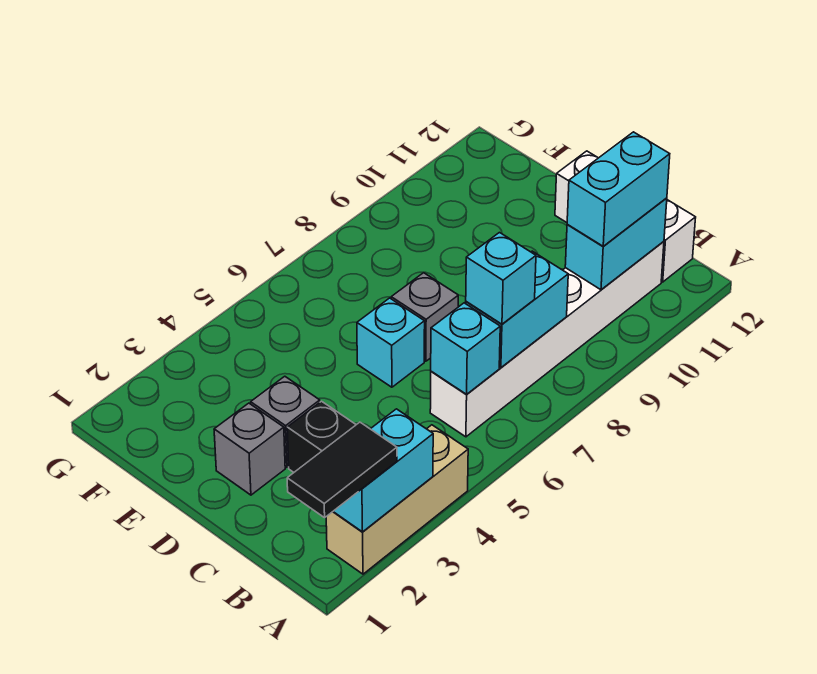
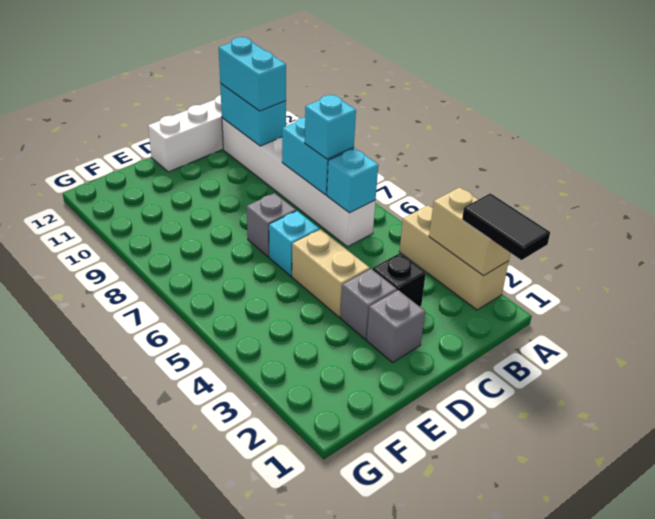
cyan brick A2:A3 level 2 -> tan brick A2:A3 level 2
none -> tan brick D4:D5 level 1

